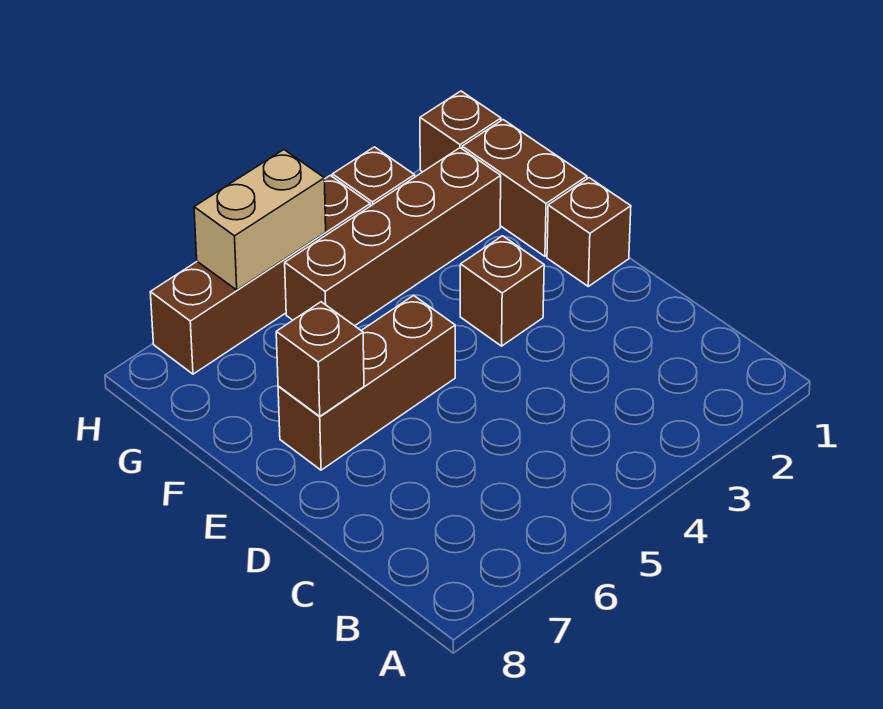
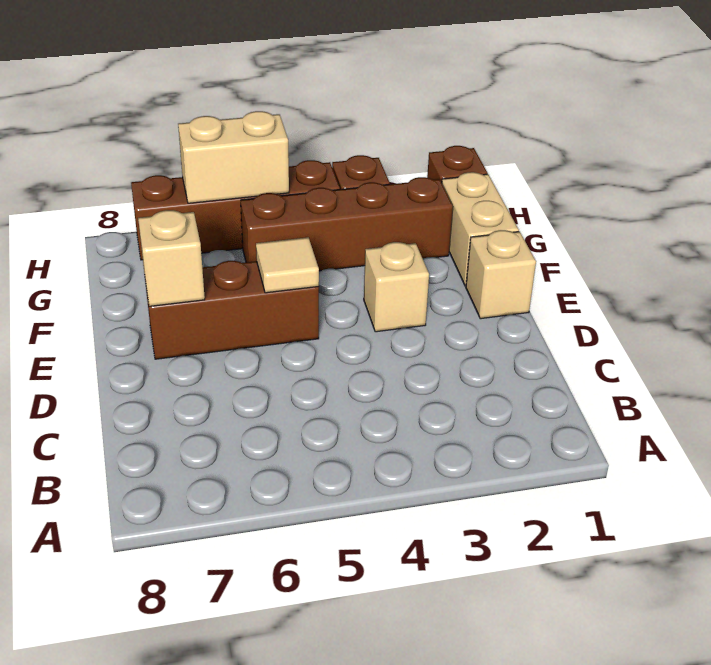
brown brick E1 level 1 -> tan brick E1 level 1
brown brick E3 level 1 -> tan brick E3 level 1
none -> tan tile E5 level 2
brown brick E7 level 2 -> tan brick E7 level 2
brown brick F1:G1 level 1 -> tan brick F1:G1 level 1

